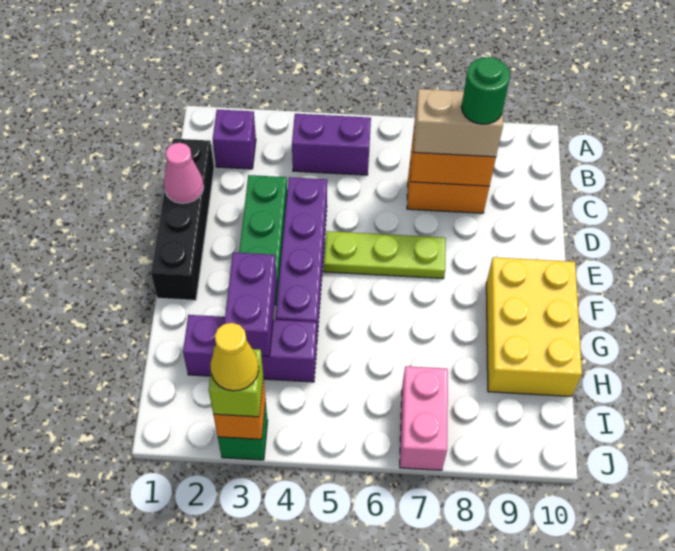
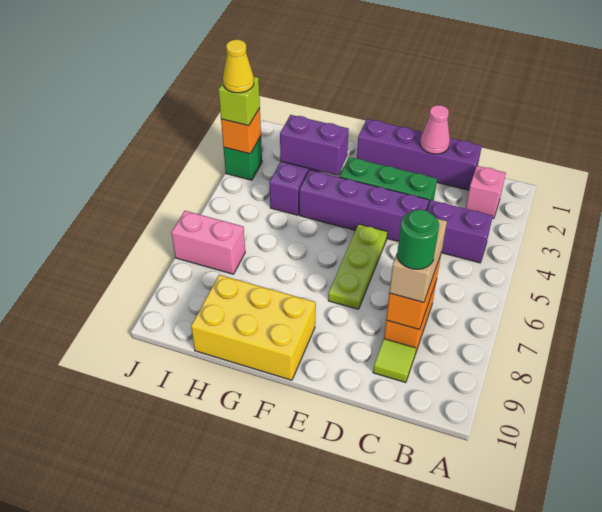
purple brick B2 level 1 -> pink brick B2 level 1
purple brick B4:B5 level 1 -> purple brick B4:C4 level 1
black brick C1:F1 level 1 -> purple brick C1:F1 level 1
none -> lime tile C9 level 1

